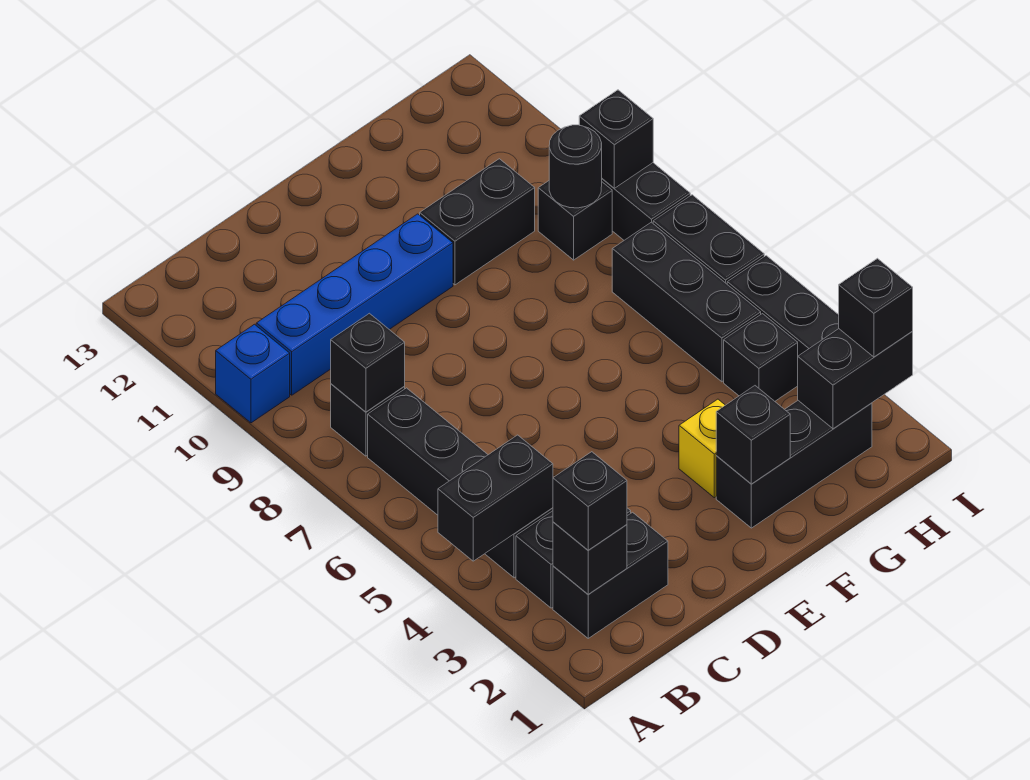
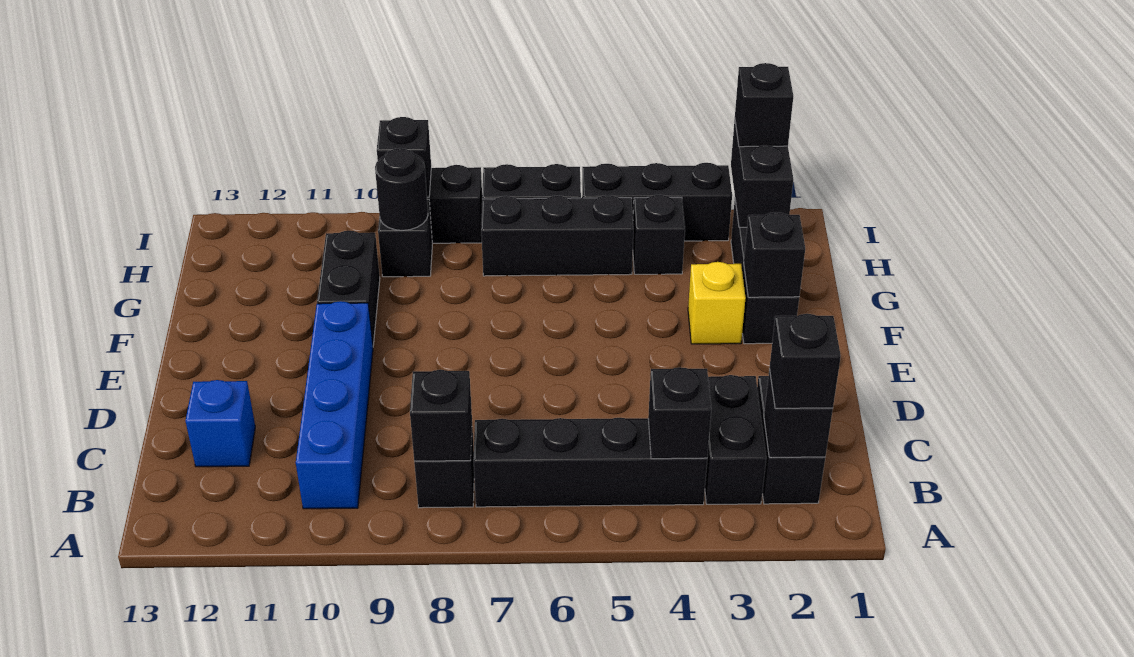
black brick A4:B4 level 2 -> black brick B4 level 2
blue brick A10 level 1 -> blue brick C12 level 1

